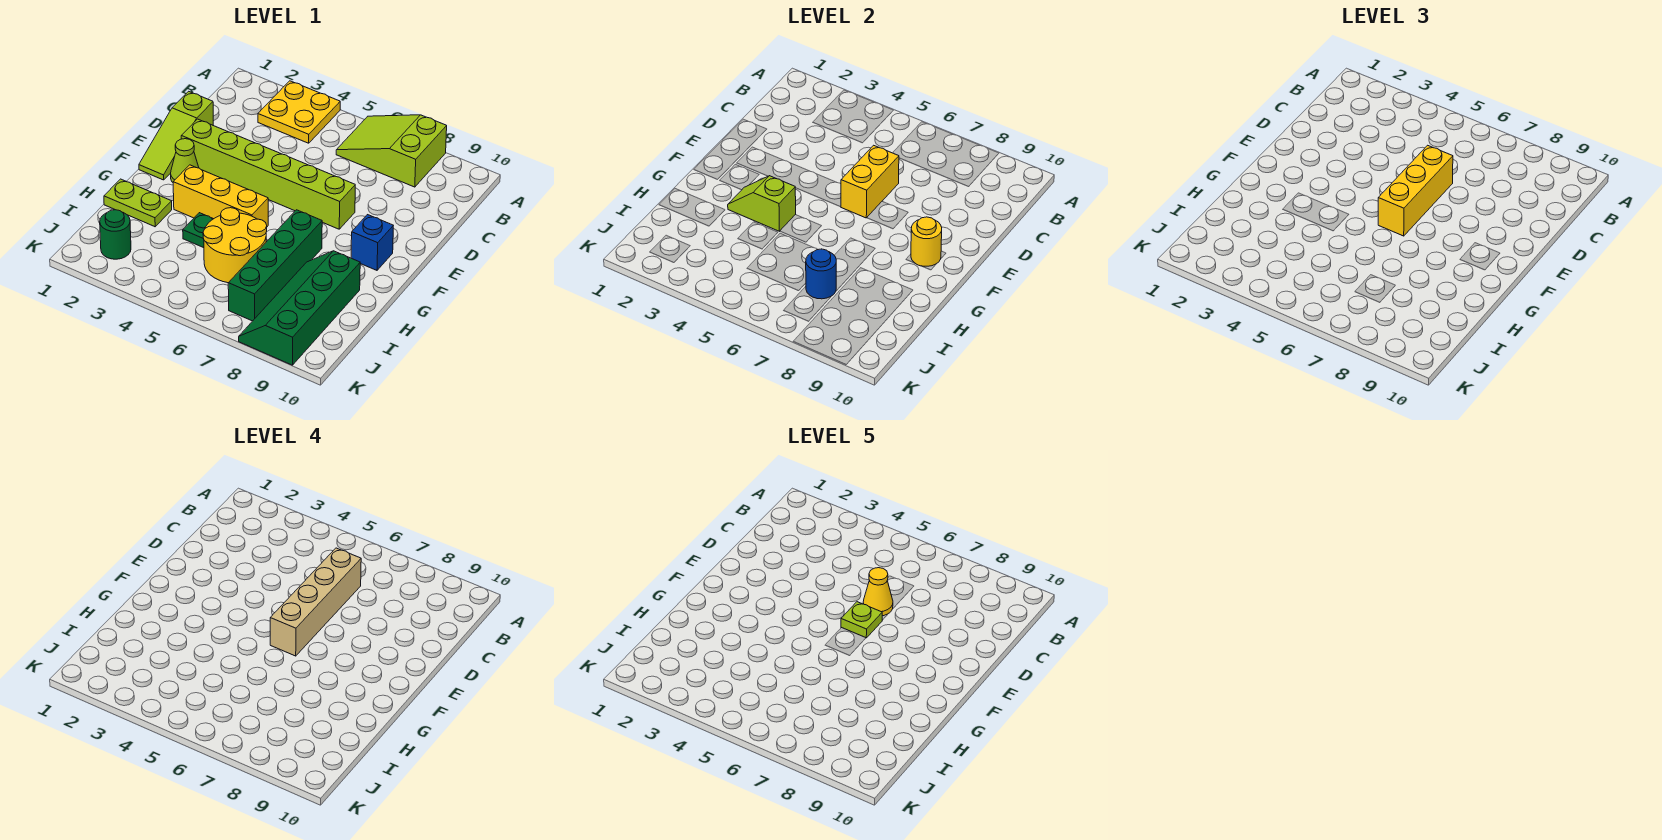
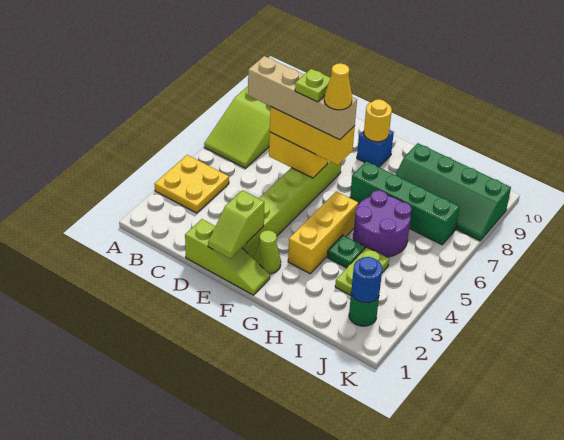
yellow cone D6 level 5 -> yellow cone F6 level 5
lime slope G3:G4 level 2 top 4 -> lime slope E1:E2 level 2 top 2
lime plate H1:H2 level 1 -> lime plate I3:I4 level 1
yellow round brick H5:I6 level 1 -> purple round brick H5:I6 level 1
blue round brick I7 level 2 -> blue round brick J2 level 2

